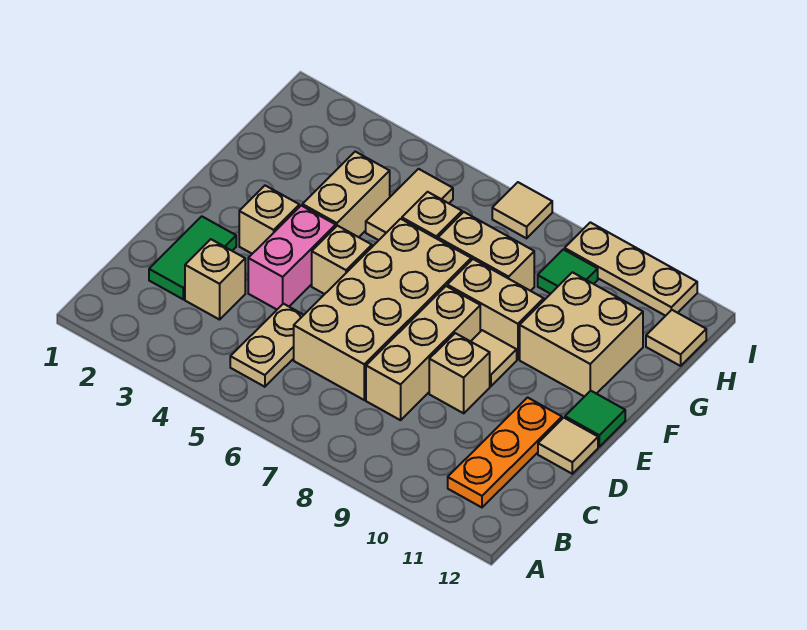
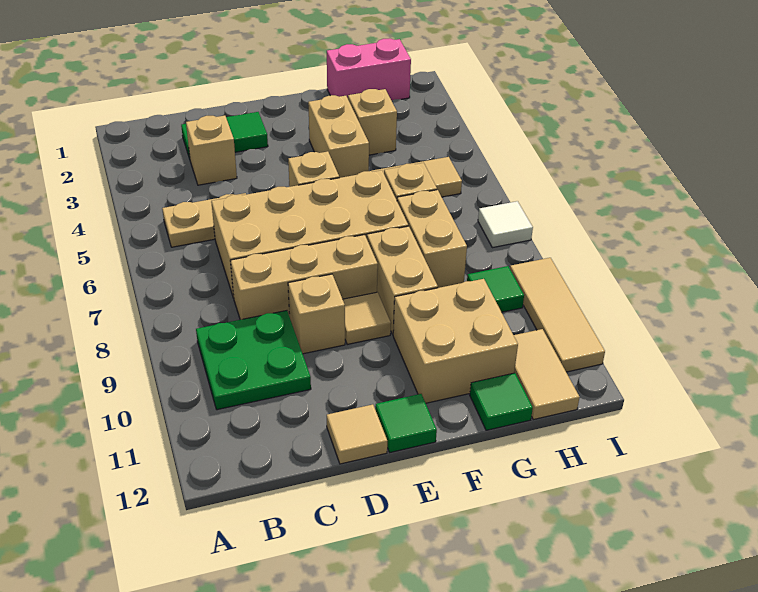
none -> green plate B9:C10 level 1
orange plate B11:D11 level 1 -> none
pink brick D4:E4 level 1 -> pink brick G1:H1 level 1
tan brick E3 level 1 -> tan brick G3 level 1
tan brick F4:G4 level 1 -> tan brick F3:F4 level 1
none -> green tile G12 level 1
tan tile H12 level 1 -> tan tile H11:H12 level 1
tan tile I7 level 1 -> white tile I7 level 1
tan plate I9:I11 level 1 -> tan tile I9:I11 level 1

